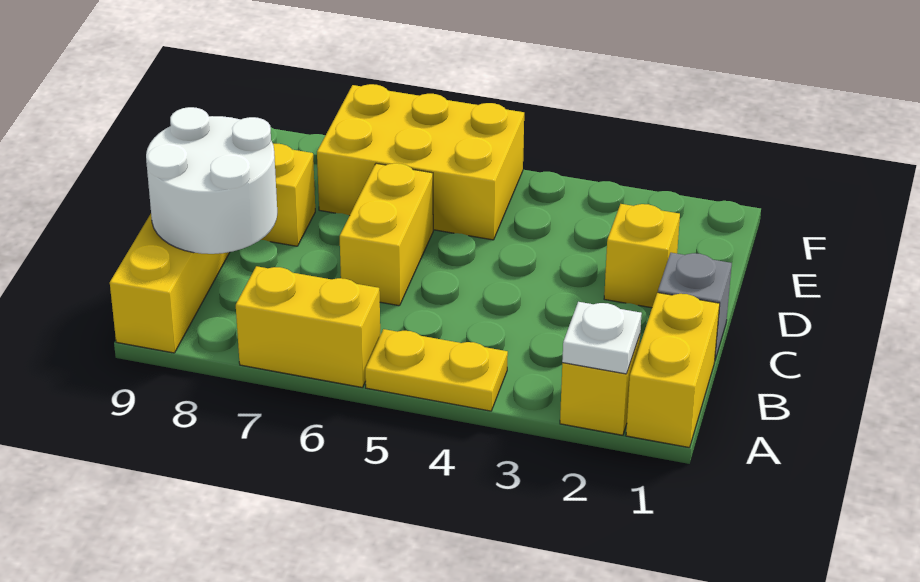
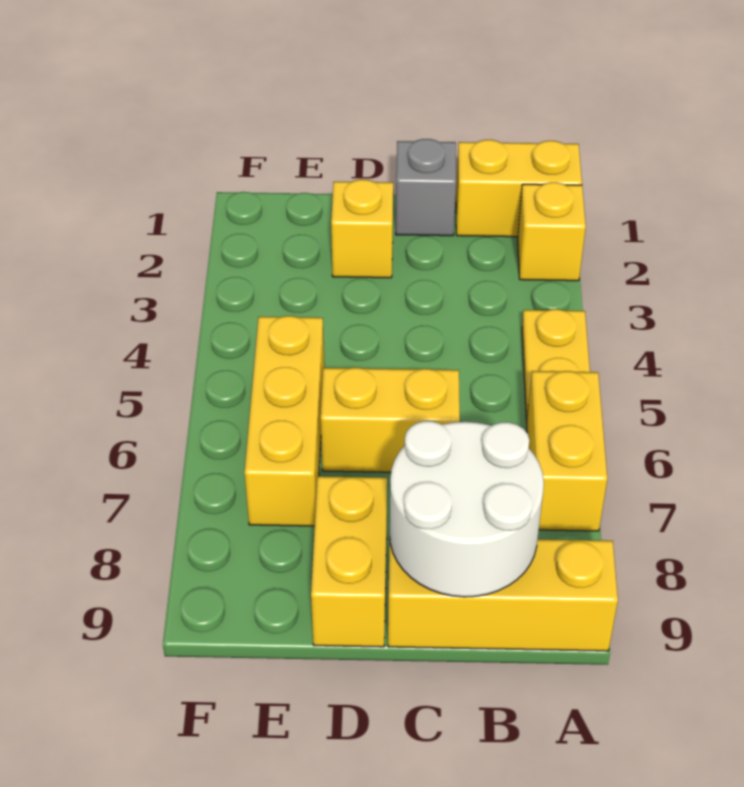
white plate A2 level 2 -> none
yellow brick E5:F7 level 1 -> yellow brick E5:E7 level 1

